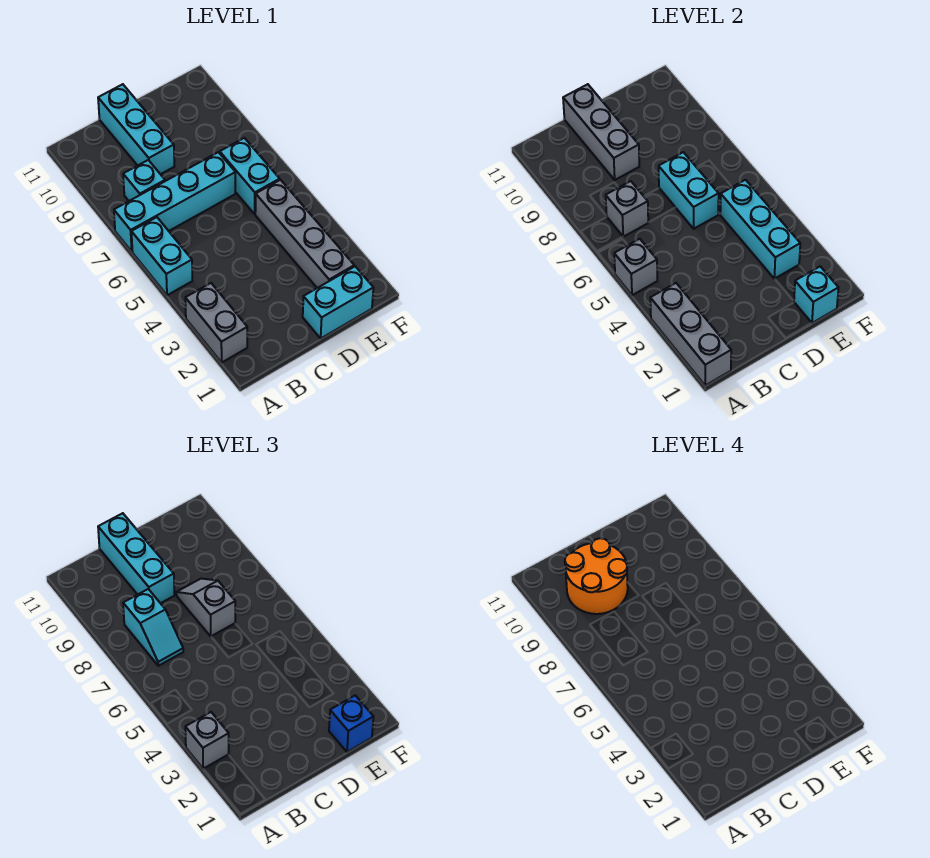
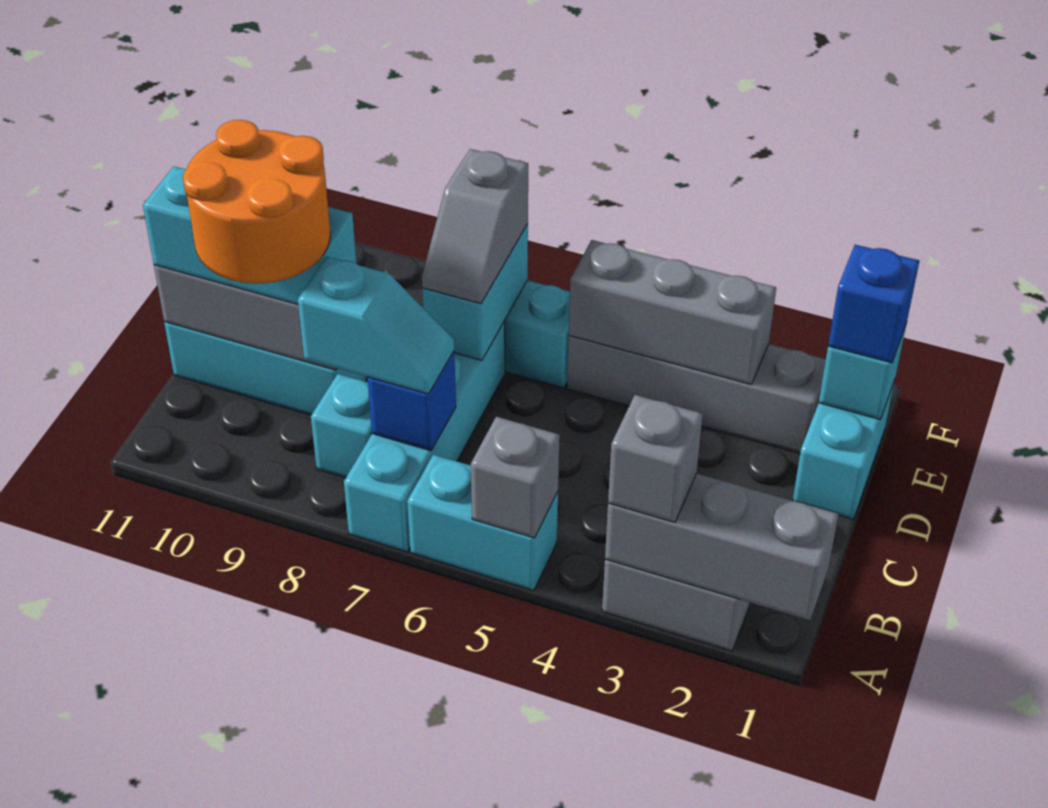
grey brick B7 level 2 -> blue brick B7 level 2
cyan brick D6:D7 level 2 -> cyan brick D7:E7 level 2
grey slope D7:D8 level 3 top 7 -> grey slope D7:E7 level 3 top E
cyan brick E3:E5 level 2 -> grey brick E3:E5 level 2

